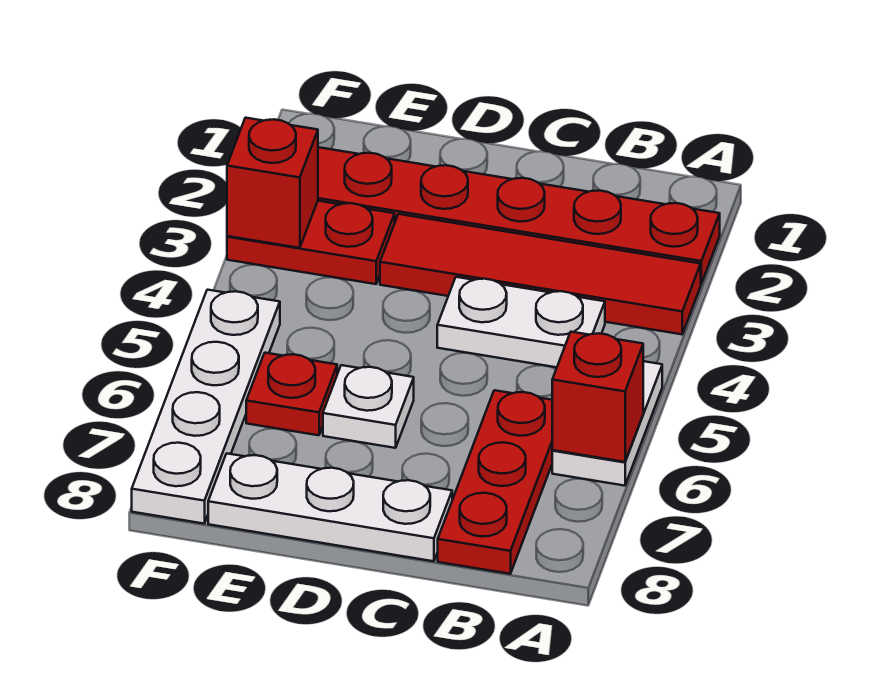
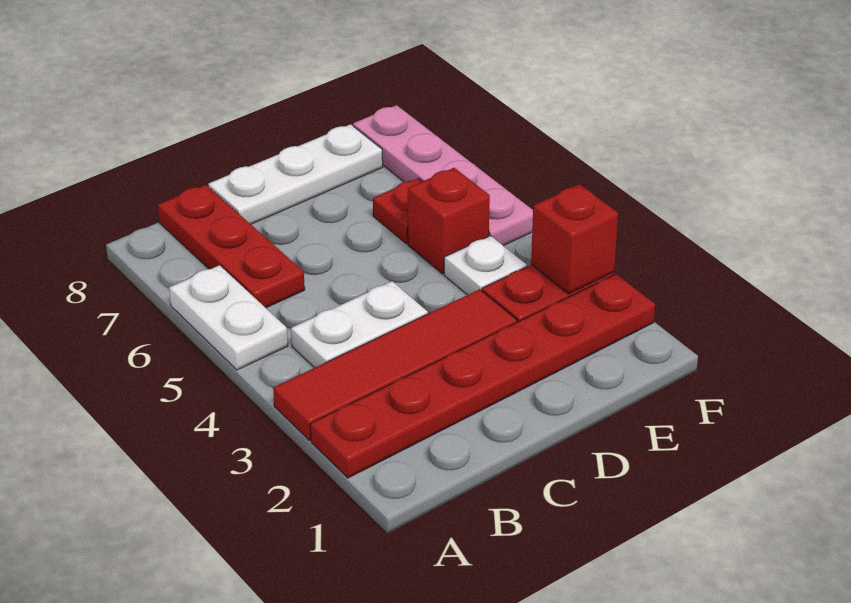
red brick A6 level 2 -> red brick E5 level 1
white plate D6 level 1 -> white plate E4 level 1
white plate F5:F8 level 1 -> pink plate F5:F8 level 1

